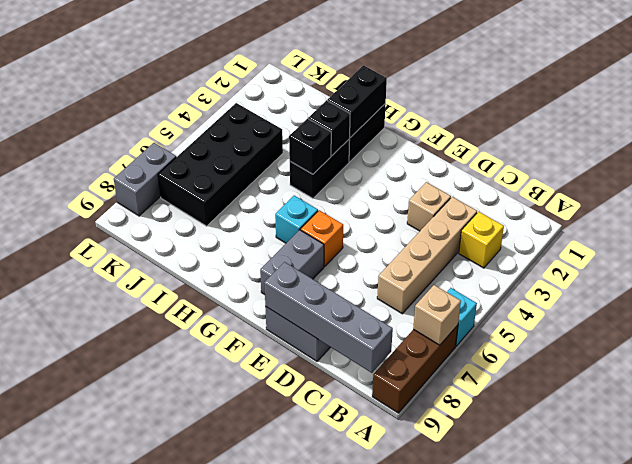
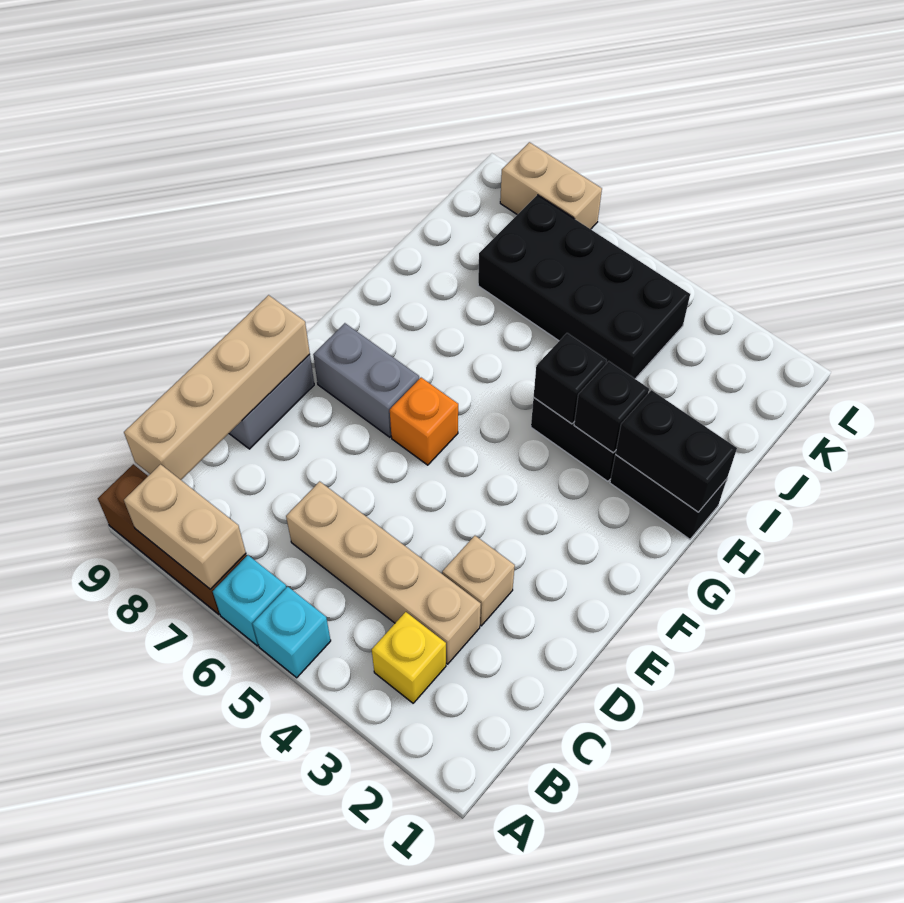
tan brick A7 level 2 -> tan brick A7:A8 level 2
grey brick B9:E9 level 2 -> tan brick B9:E9 level 2
cyan brick G6 level 1 -> cyan brick A5 level 1
grey brick L7:L8 level 1 -> tan brick L7:L8 level 1

